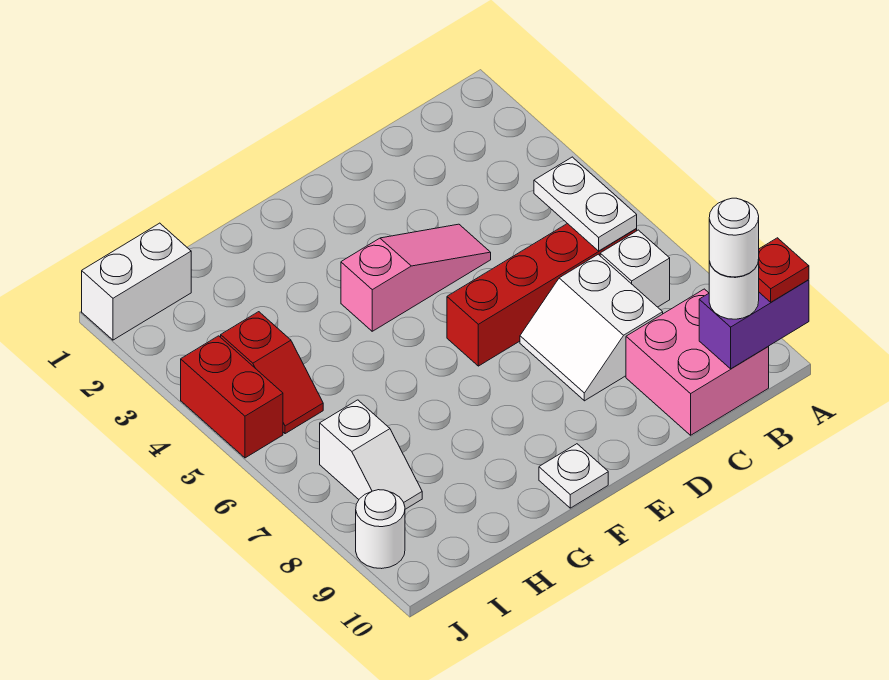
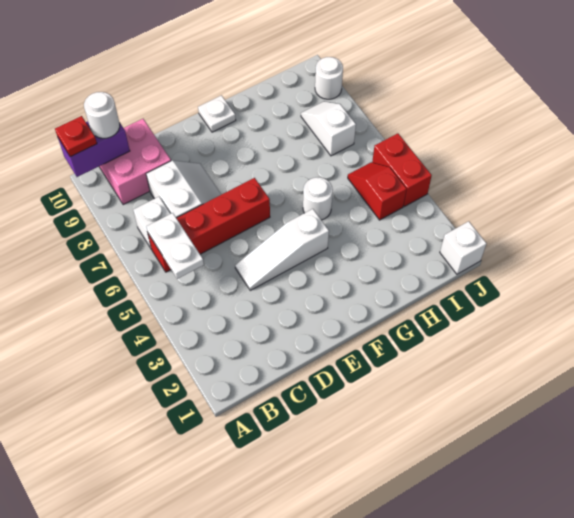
white round brick B10 level 4 -> white round brick G5 level 1
pink slope D4:F4 level 1 top F -> white slope D4:F4 level 1 top F
white brick I1:J1 level 1 -> white brick J1 level 1

